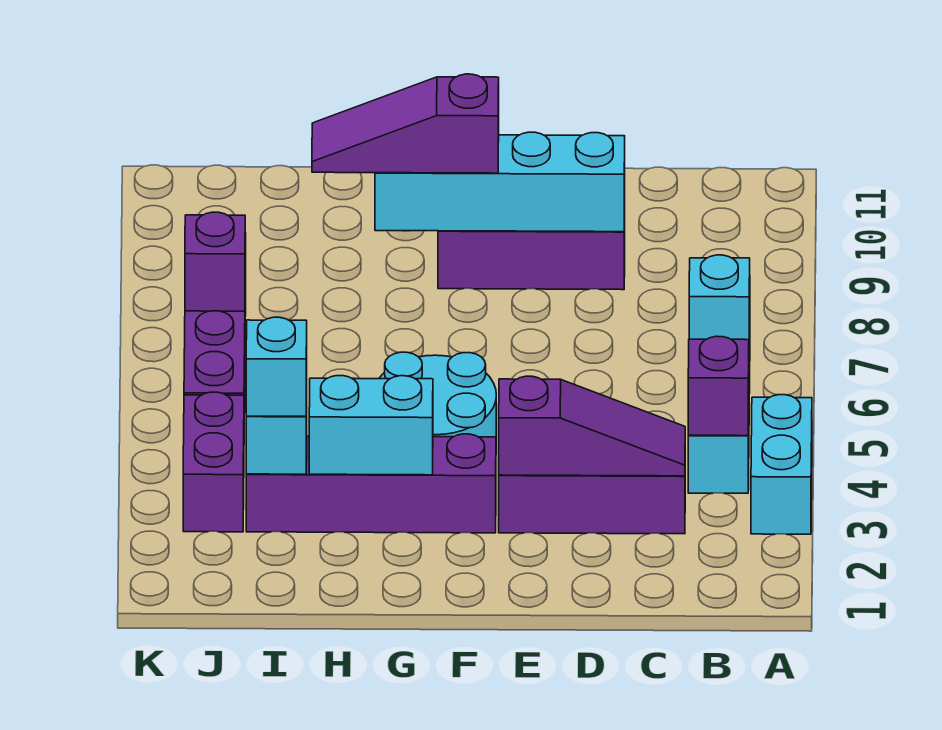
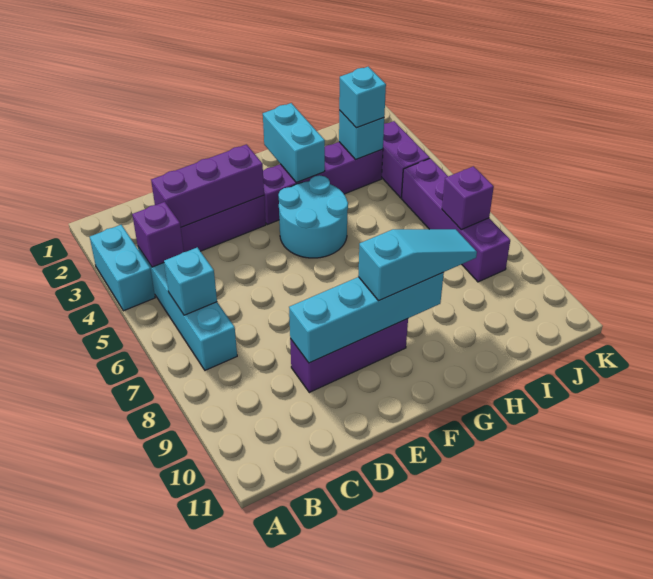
purple slope C3:E3 level 2 top E -> purple brick C3:E3 level 2
purple slope F9:H9 level 3 top F -> cyan slope F9:H9 level 3 top F
cyan brick G3:H3 level 2 -> cyan brick G2:G3 level 2

